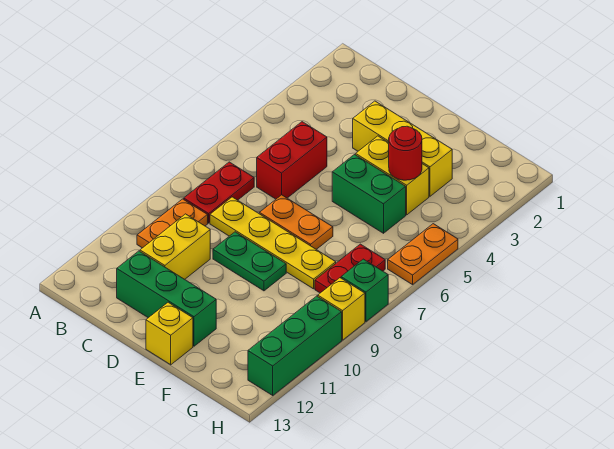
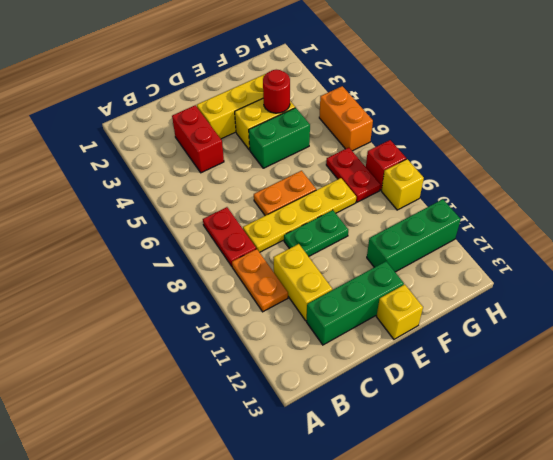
red brick C5:C6 level 1 -> red brick C3:C4 level 1
orange plate H5:H6 level 1 -> orange brick H5:H6 level 1
green brick H8 level 1 -> red brick H8 level 1
green brick H10:H12 level 1 -> green brick F11:H11 level 1

